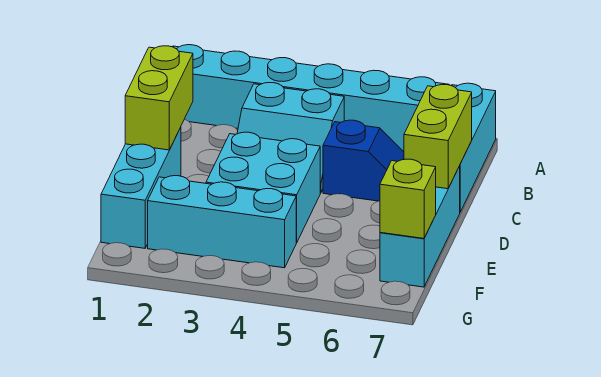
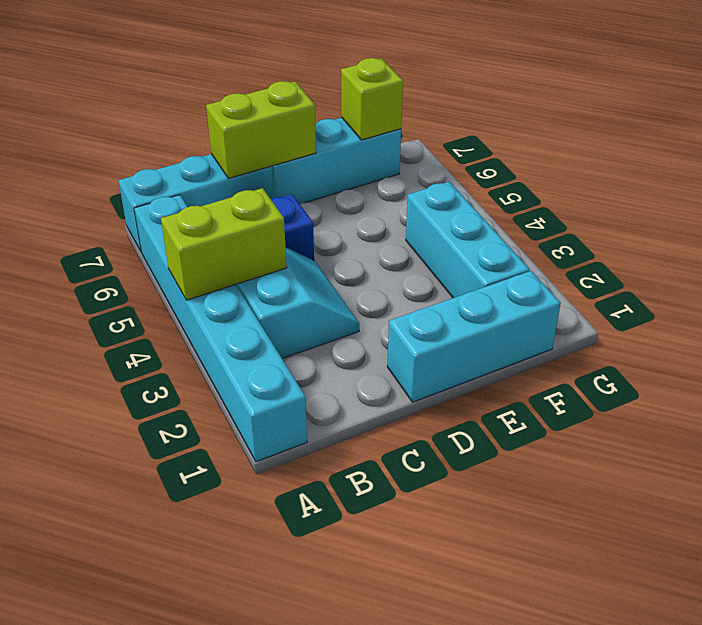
lime brick C1:D1 level 2 -> lime brick A4:B4 level 2
cyan brick D3:E4 level 1 -> none

